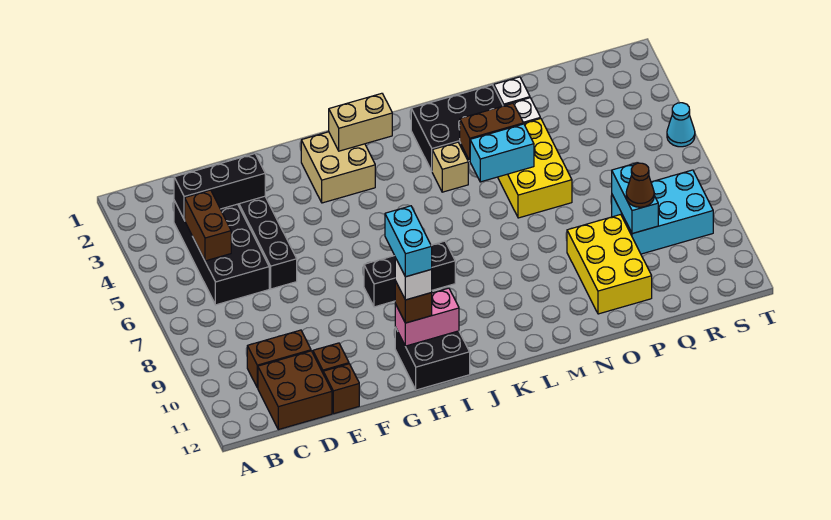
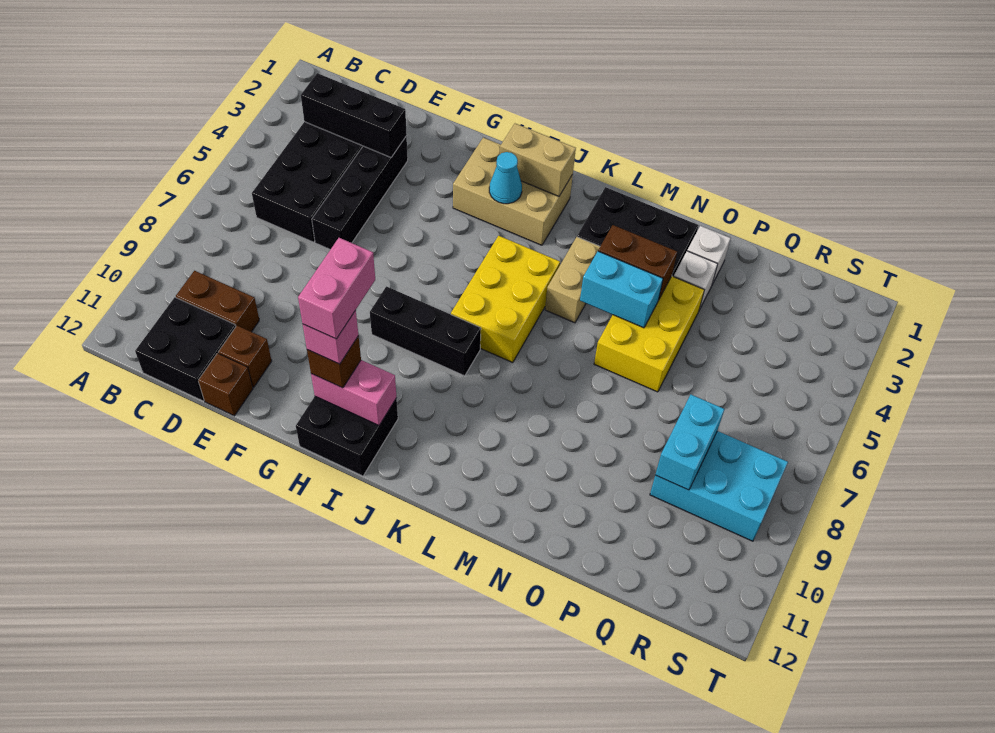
brown brick C4:C5 level 2 -> none
brown brick C11:D12 level 1 -> black brick C11:D12 level 1
tan brick H2:I3 level 1 -> tan brick H2:J3 level 1
cyan brick H10:H11 level 5 -> pink brick H10:H11 level 5
white brick H11 level 4 -> pink brick H11 level 4
tan brick L4 level 1 -> tan brick L4:L5 level 1
yellow brick O9:P11 level 1 -> yellow brick J5:K7 level 1
brown cone Q9 level 3 -> none
cyan cone T5 level 1 -> cyan cone I3 level 2

